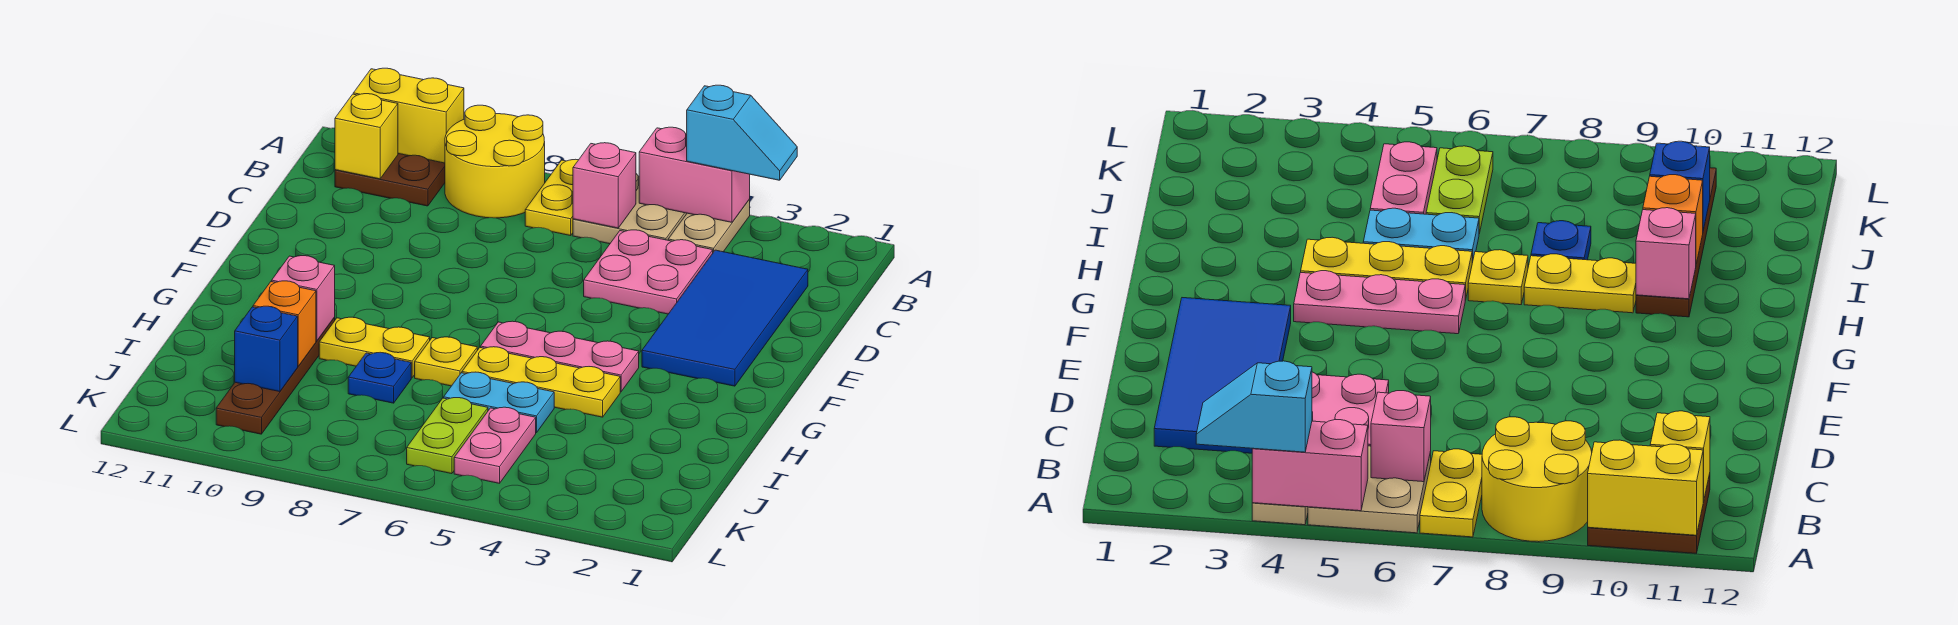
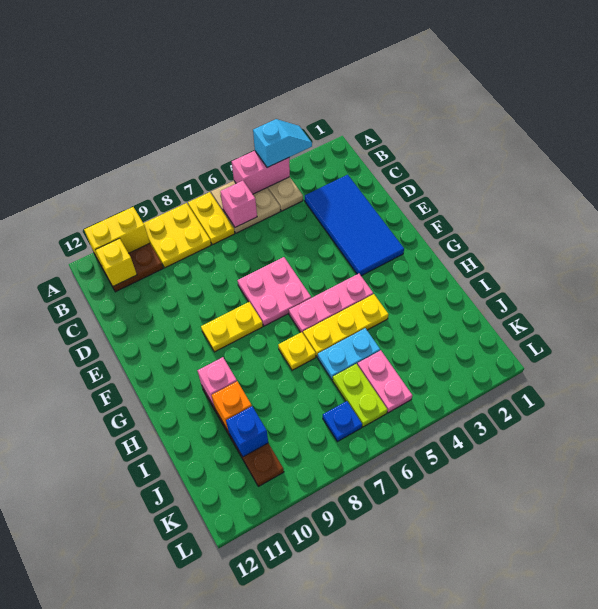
yellow round brick A8:B9 level 1 -> yellow plate A8:B9 level 1
pink plate C4:D5 level 1 -> pink plate E6:F7 level 1
yellow plate H8:H9 level 1 -> yellow plate F8:F9 level 1
blue plate I8 level 1 -> blue plate K7 level 1

